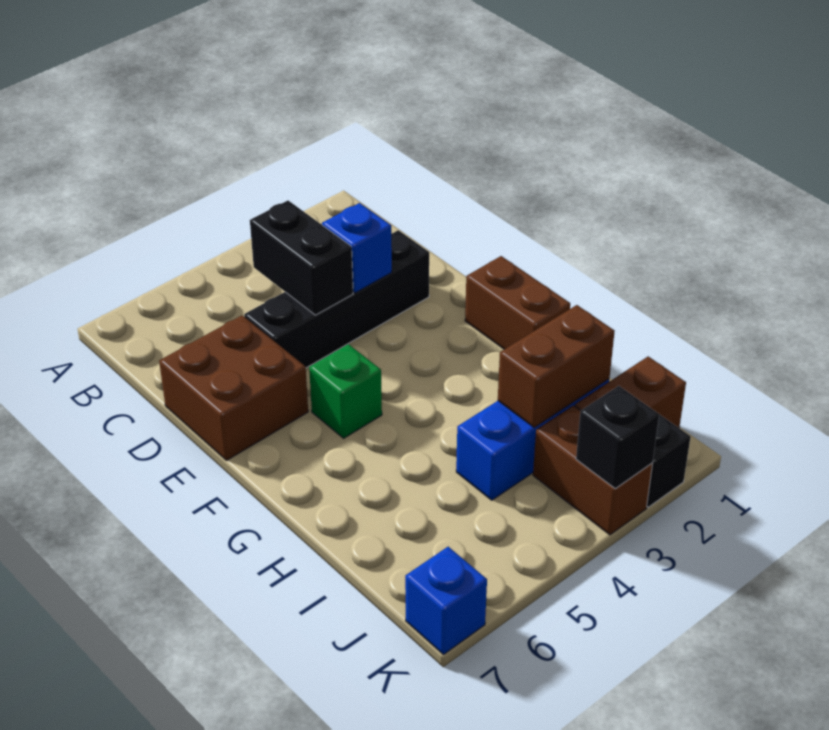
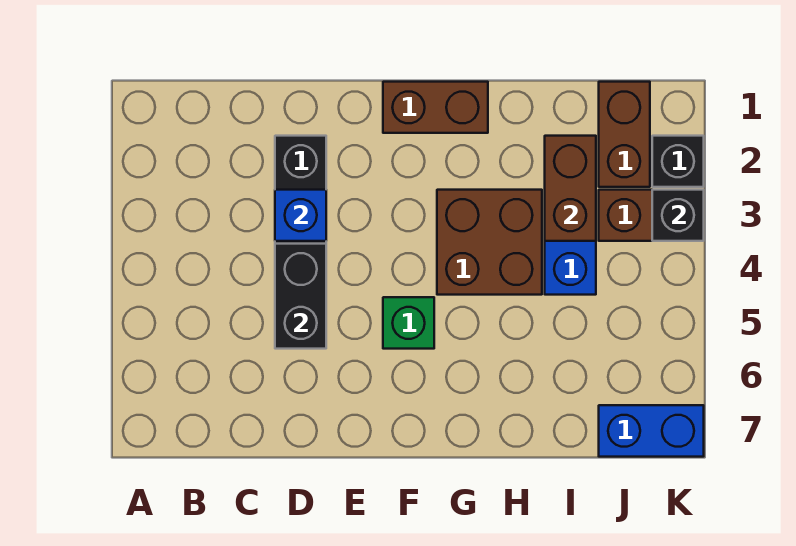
black brick C4:D4 level 2 -> black brick D4:D5 level 2
brown brick D6:E7 level 1 -> brown brick G3:H4 level 1
blue brick K7 level 1 -> blue brick J7:K7 level 1

